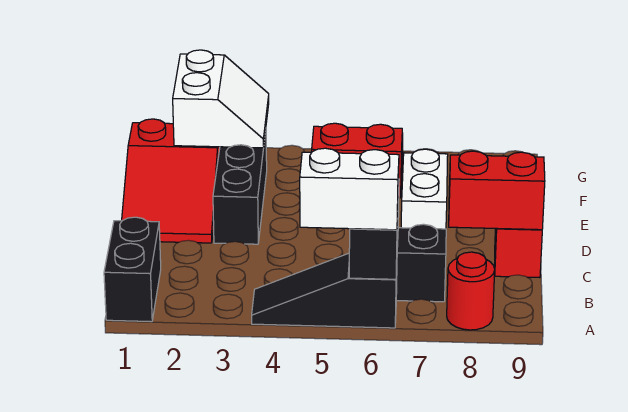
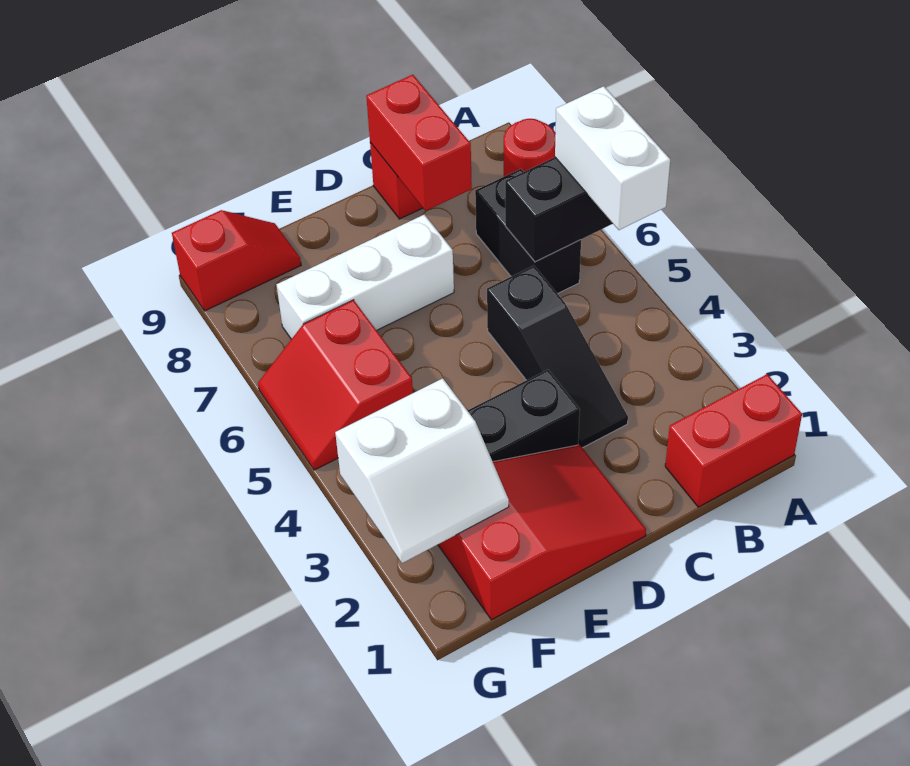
black brick A1:B1 level 1 -> red brick A1:B1 level 1
black slope A4:A6 level 1 top 6 -> black slope C3:C5 level 1 top 5
white brick D7:E7 level 1 -> white brick D7:F7 level 1
white slope F2:G3 level 2 top 2 -> white slope F2:G3 level 2 top 3
none -> red slope F9:G9 level 1 top G

